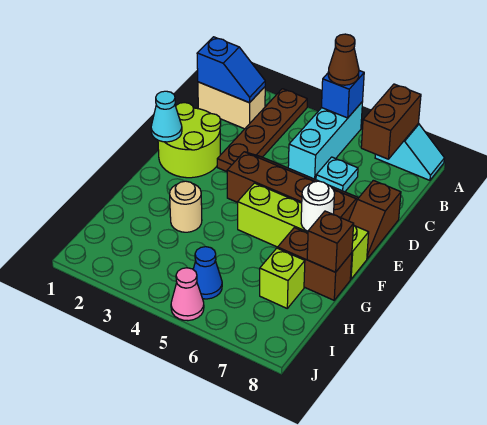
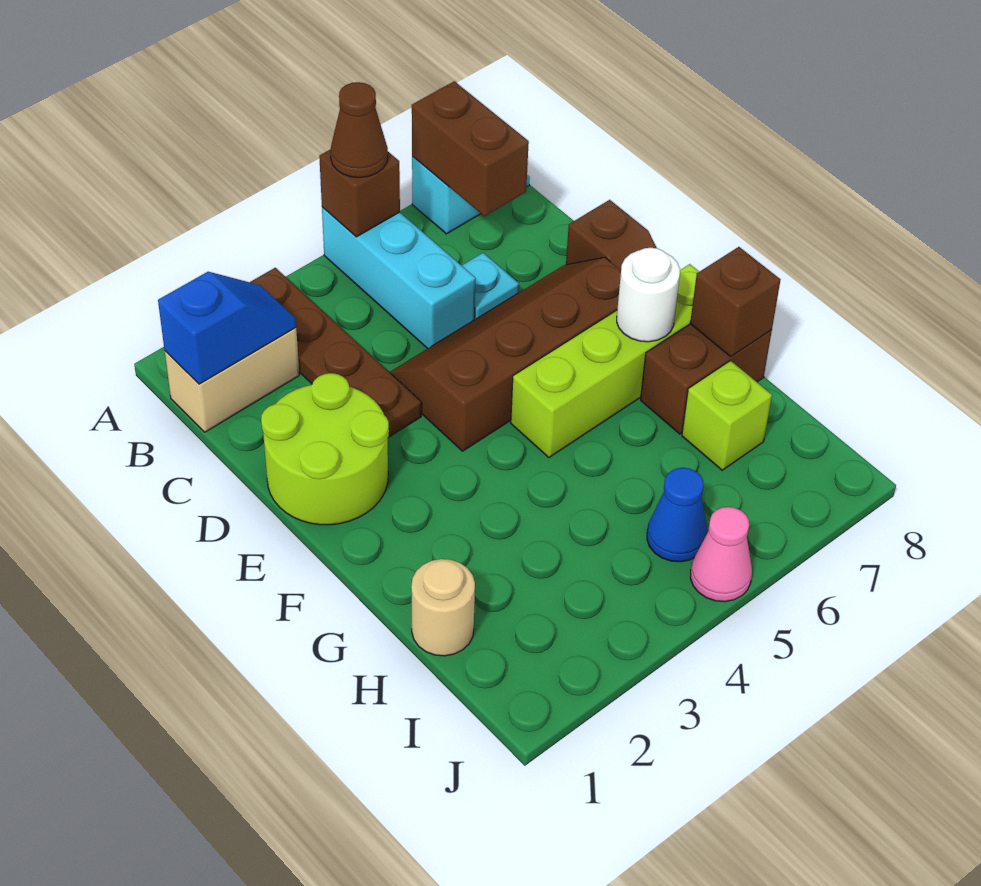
blue brick A5 level 2 -> brown brick A5 level 2
cyan cone E1 level 2 -> none
tan round brick G3 level 1 -> tan round brick H1 level 1

